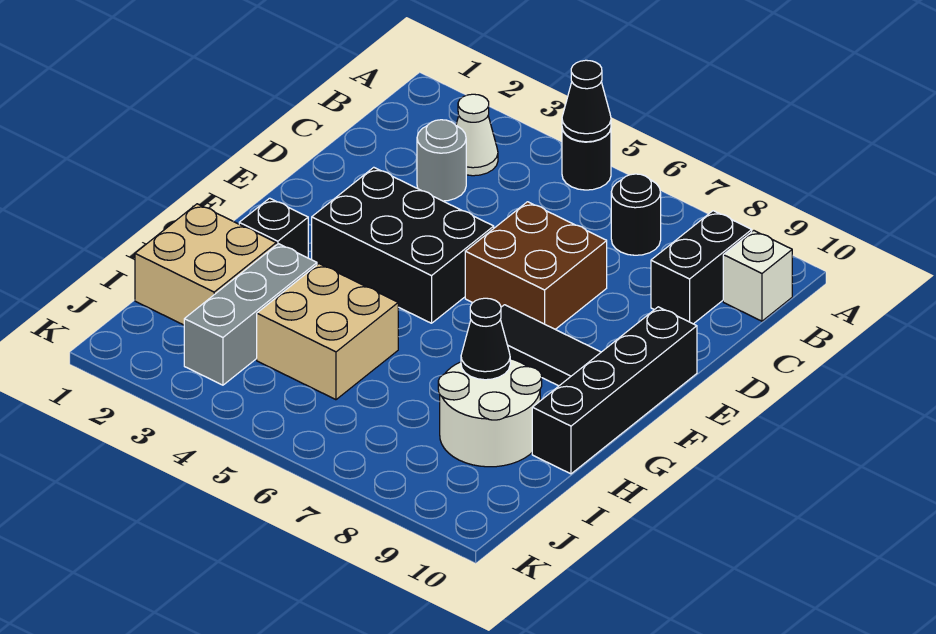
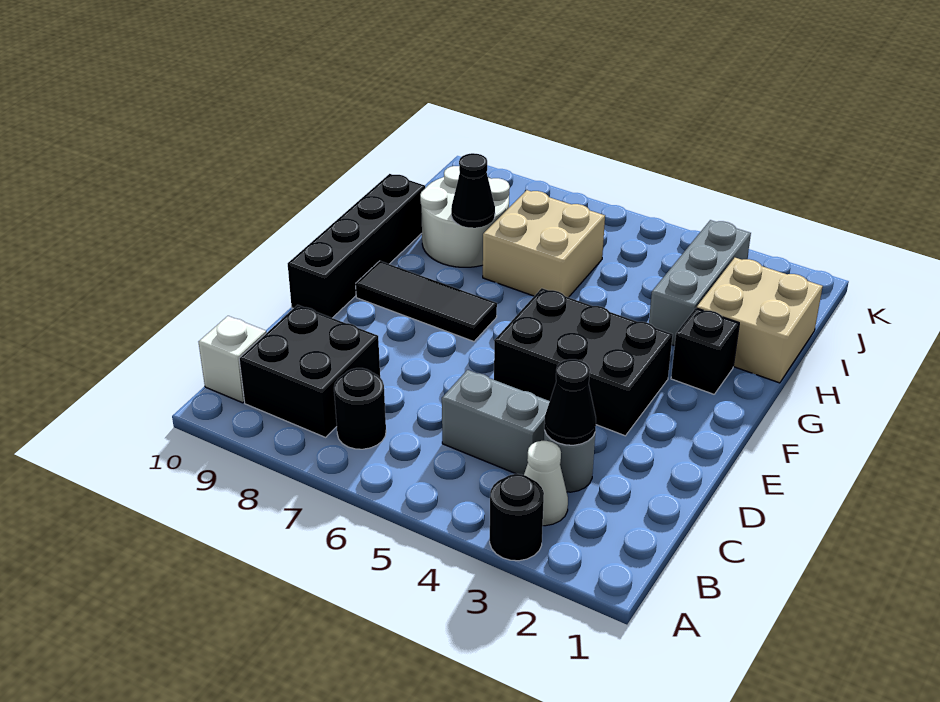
black round brick A5 level 1 -> black round brick A3 level 1
black cone A5 level 2 -> black cone C3 level 2
black brick B9:C9 level 1 -> black brick B8:C9 level 1
none -> grey brick C4:C5 level 1
brown brick D6:E7 level 1 -> none
tan brick H4:I5 level 1 -> tan brick H6:I7 level 1

